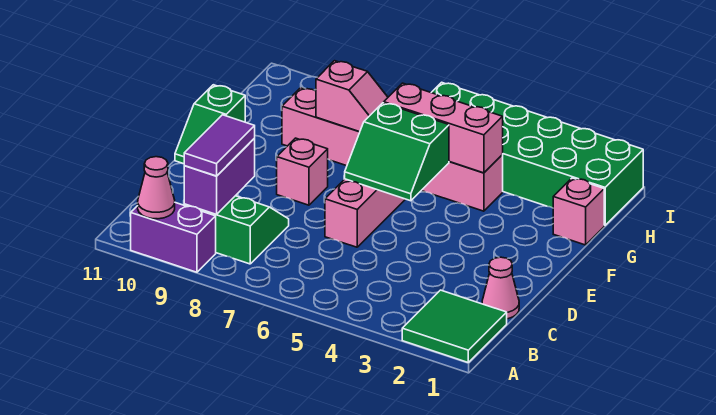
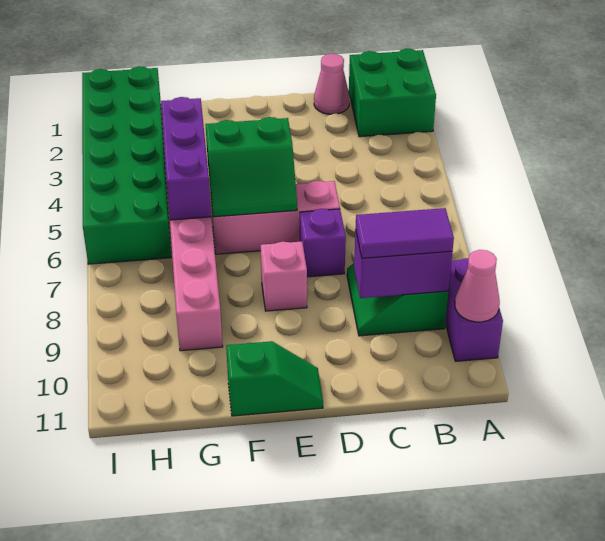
green tile A1:B2 level 1 -> green brick A1:B2 level 1
none -> purple brick D7 level 1
green slope E5:F6 level 2 top F -> green slope E5:F6 level 2 top 5
pink brick G1 level 1 -> none
pink brick G4:G6 level 2 -> purple brick G4:G6 level 2
pink slope G7:G8 level 2 top 8 -> none

